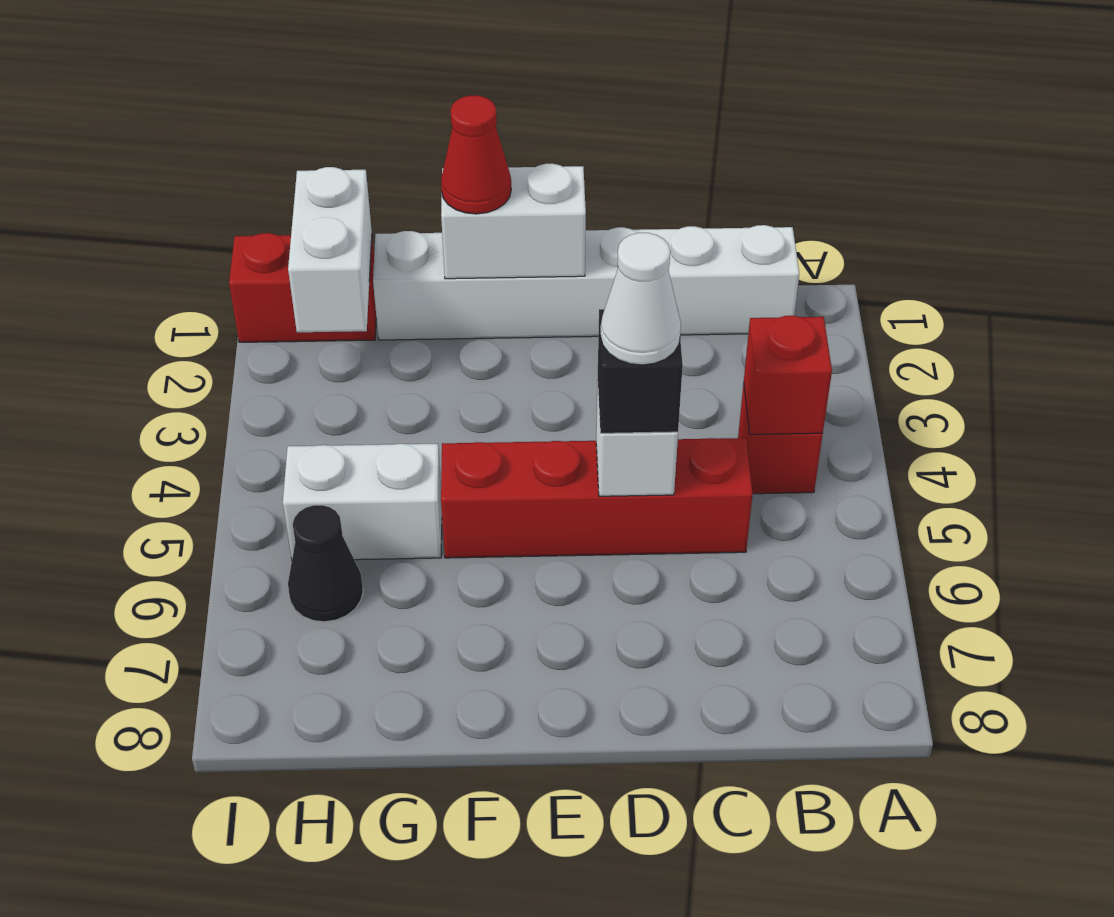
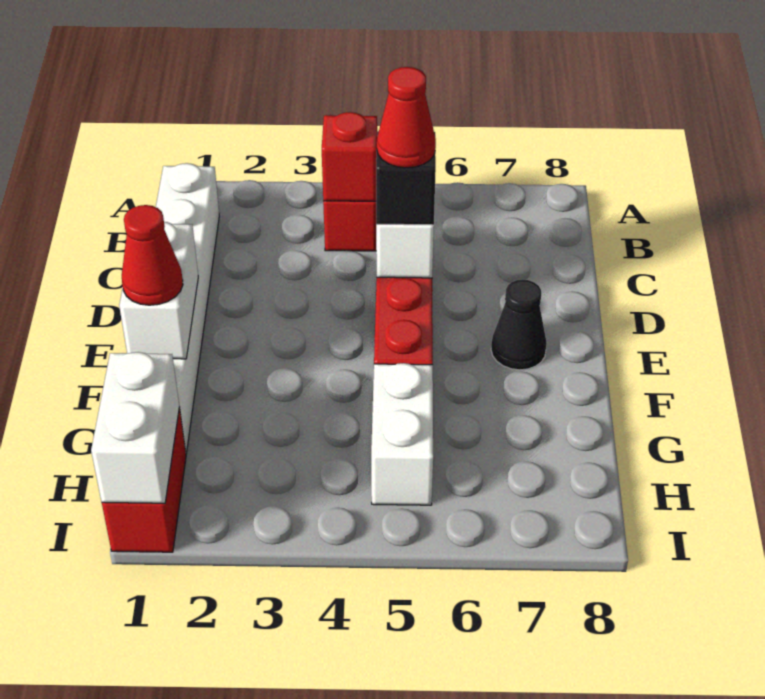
white cone D5 level 4 -> red cone D5 level 4
white brick H1:H2 level 2 -> white brick H1:I1 level 2
black cone H6 level 1 -> black cone E7 level 1

